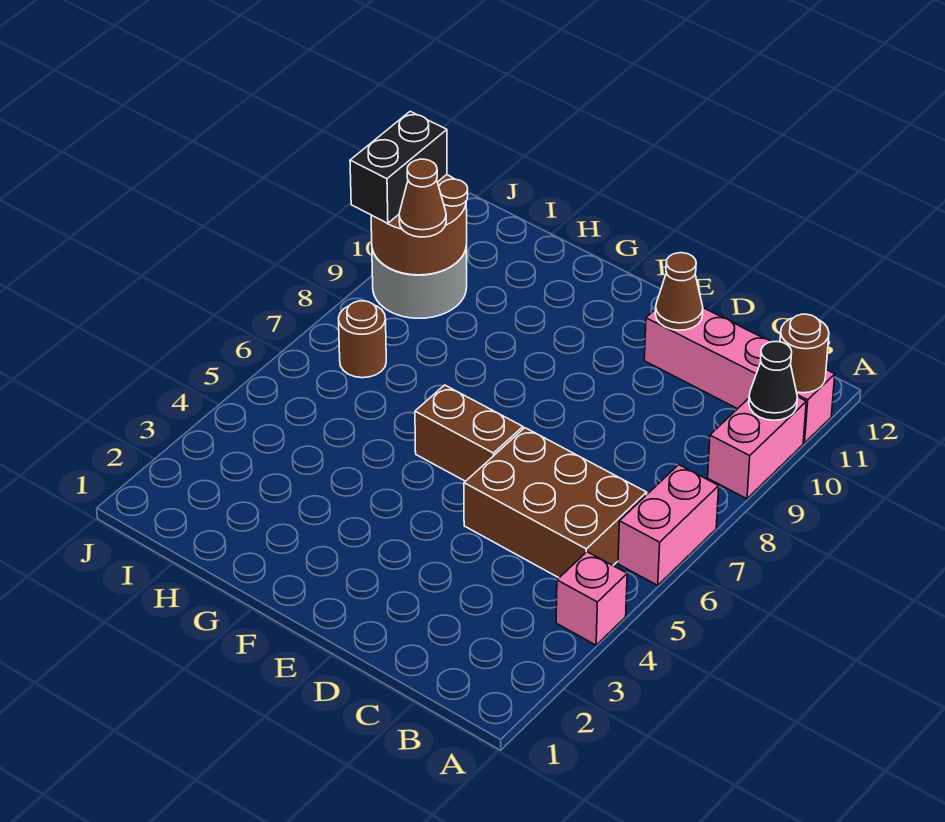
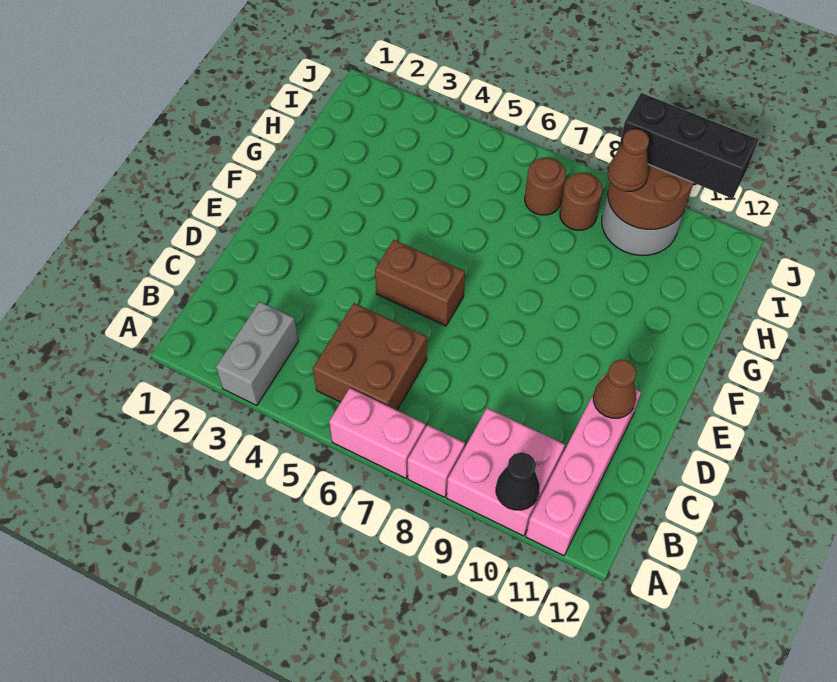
none -> grey brick A3:B3 level 1
pink brick A4 level 1 -> pink brick A8 level 1
pink brick A9:A10 level 1 -> pink brick A9:B10 level 1
brown round brick A11 level 2 -> brown round brick I8 level 1
brown brick B5:D6 level 1 -> brown brick B5:C6 level 1
brown brick E6:F6 level 1 -> brown brick E5:E6 level 1
black brick J9:J10 level 3 -> black brick J9:J11 level 3

